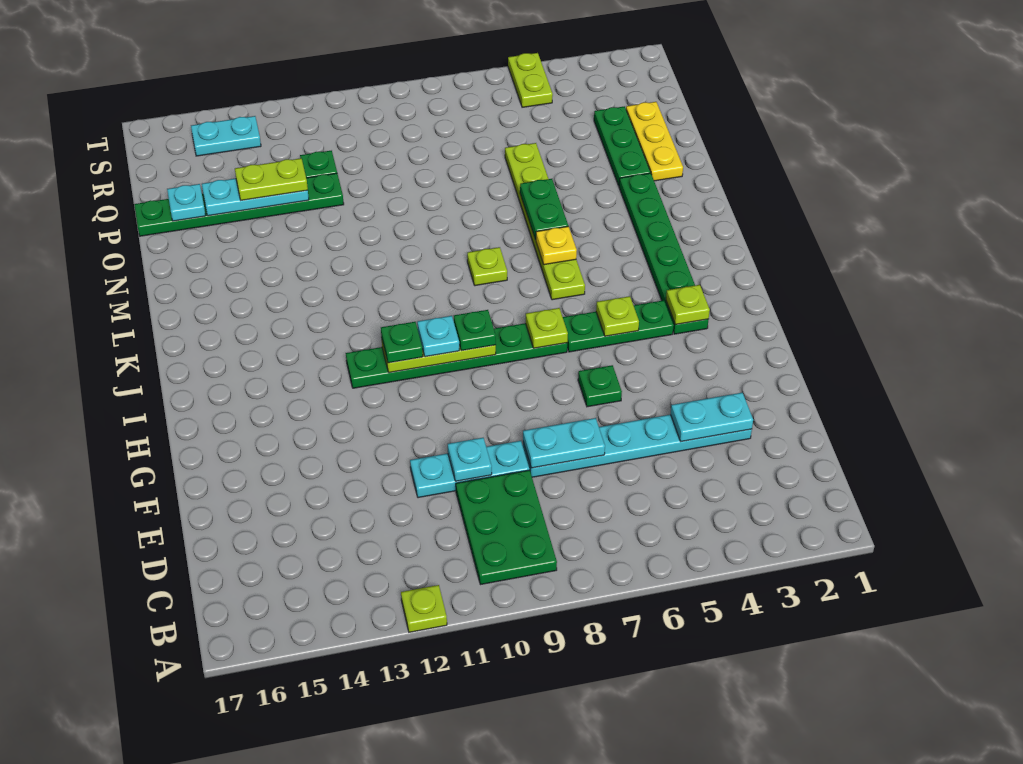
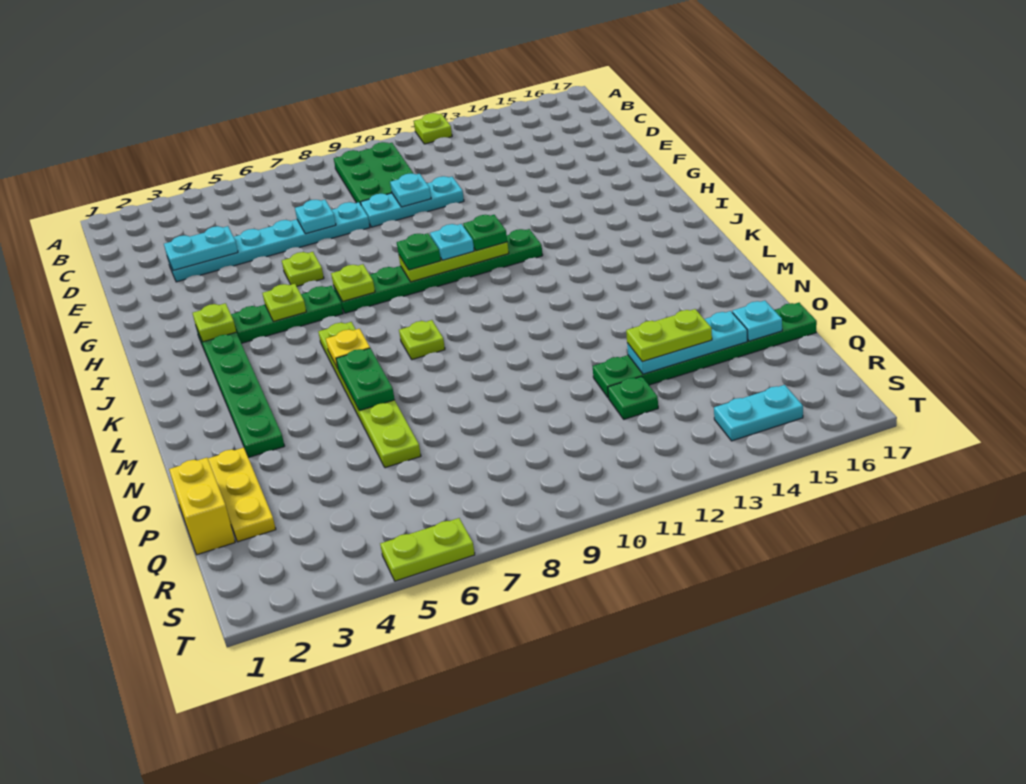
cyan plate E7:E8 level 2 -> cyan plate E7 level 2
green plate G6 level 1 -> lime plate G6 level 1
green plate O3:Q3 level 1 -> none
none -> yellow brick P1:Q1 level 1
lime plate S5:T5 level 1 -> lime plate T5:T6 level 1

